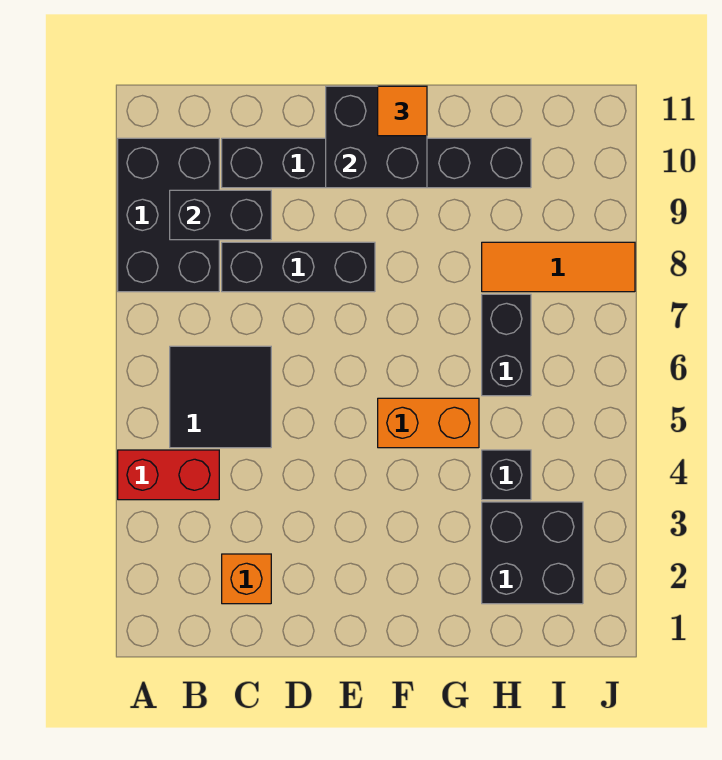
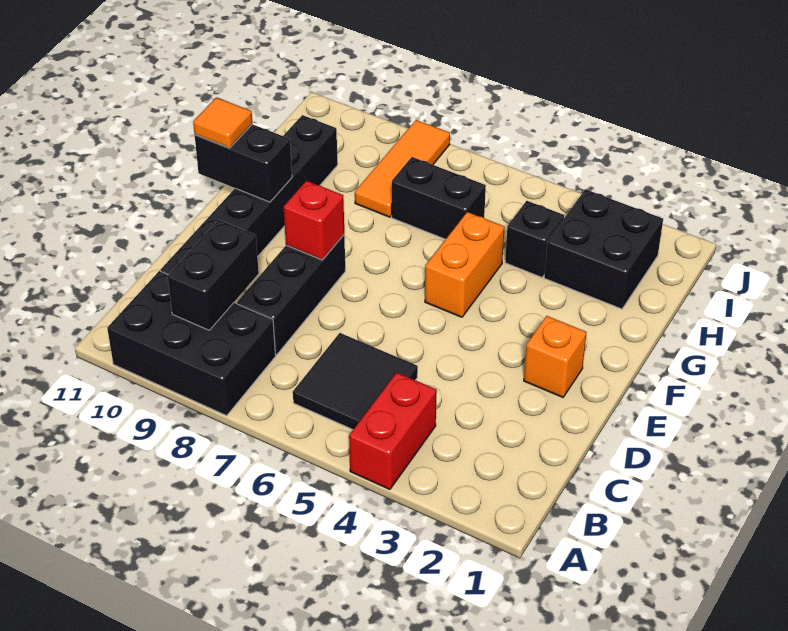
orange brick C2 level 1 -> orange brick E2 level 1
none -> red brick E8 level 2
black brick E10:F11 level 2 -> black brick F10:F11 level 2

